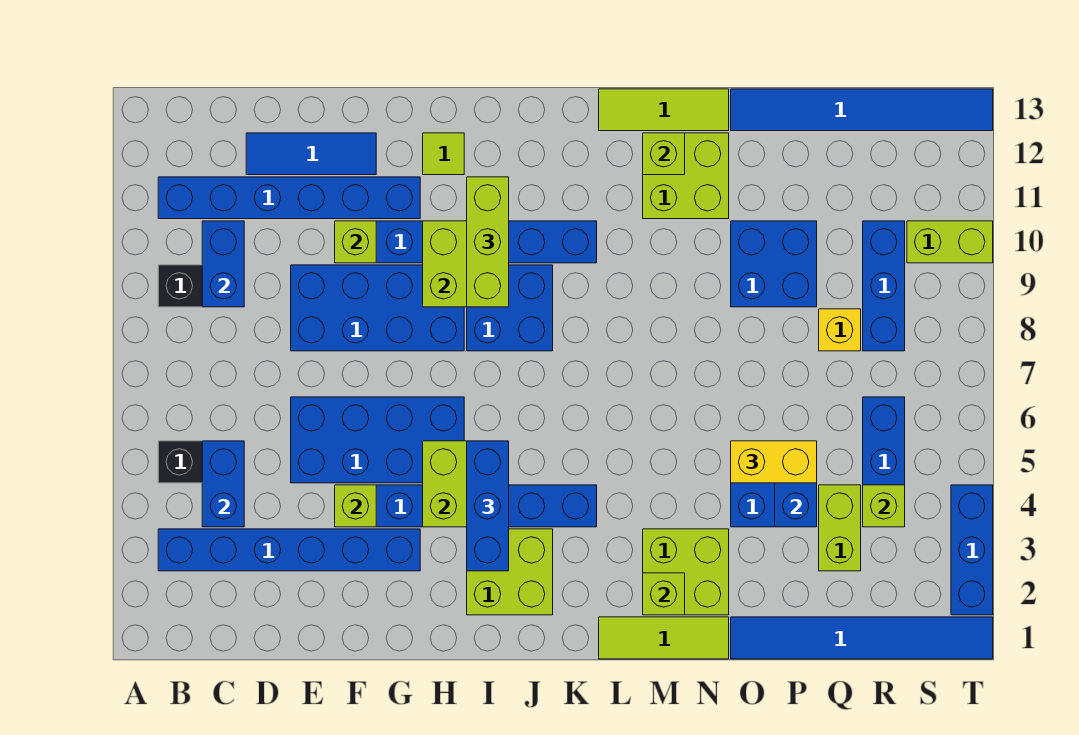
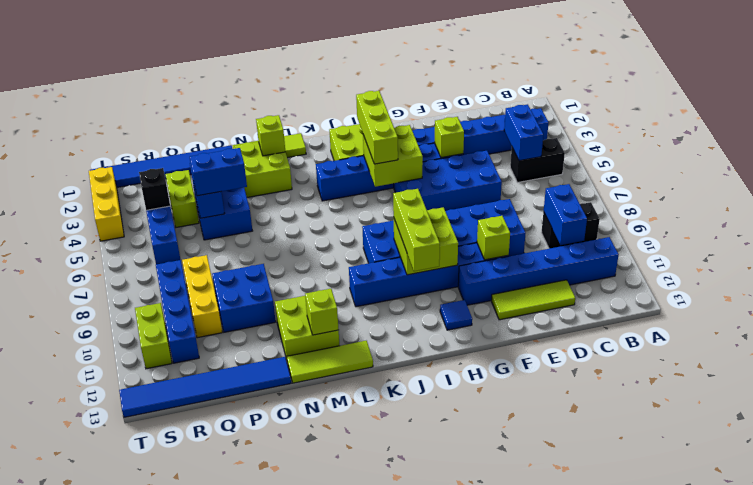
blue tile D12:F12 level 1 -> lime tile D12:F12 level 1
lime tile H12 level 1 -> blue tile H12 level 1
blue brick I3:I5 level 3 -> lime brick I3:I5 level 3
yellow brick O5:P5 level 3 -> blue brick O5:P5 level 3
yellow brick Q8 level 1 -> yellow brick Q8:Q10 level 1
lime brick R4 level 2 -> black brick R4 level 2
blue brick R8:R10 level 1 -> blue brick R8:R11 level 1
lime brick S10:T10 level 1 -> lime brick S10:S11 level 1
blue brick T2:T4 level 1 -> yellow brick T2:T4 level 1

